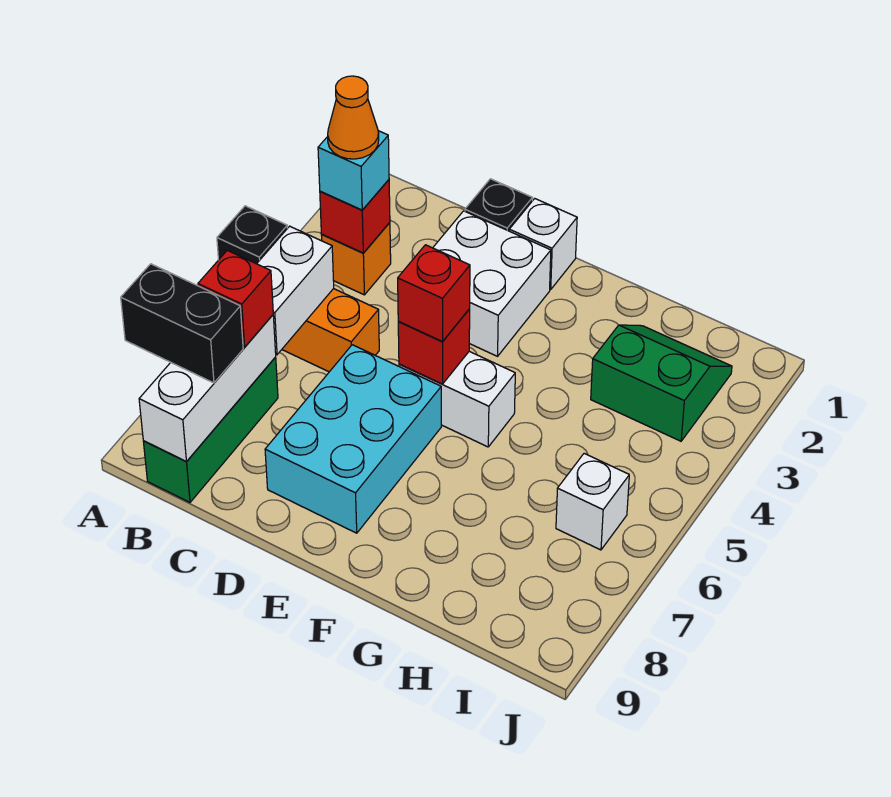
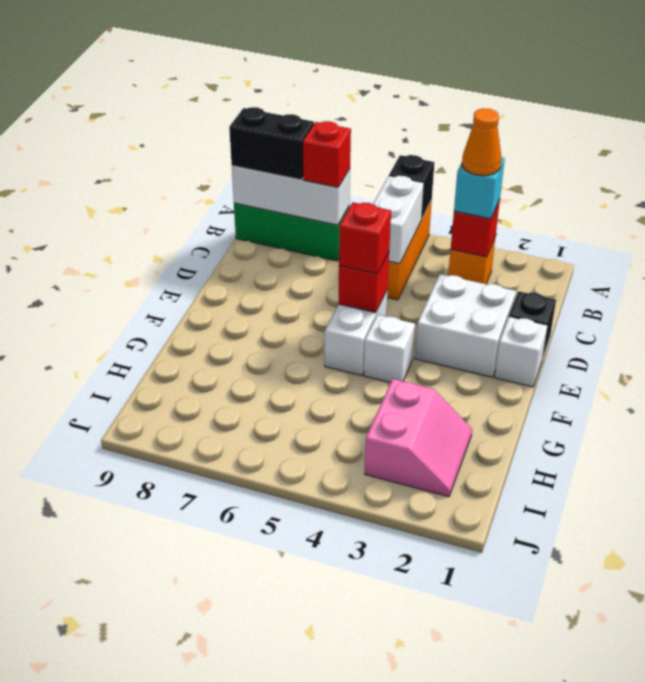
black brick A8:B8 level 3 -> black brick B8:B9 level 3
white brick B5:B6 level 2 -> white brick B5:C5 level 2
cyan brick D6:E8 level 1 -> none
green slope H2:I3 level 1 top 3 -> pink slope H2:I3 level 1 top 3
white brick I6 level 1 -> white brick F4 level 1

